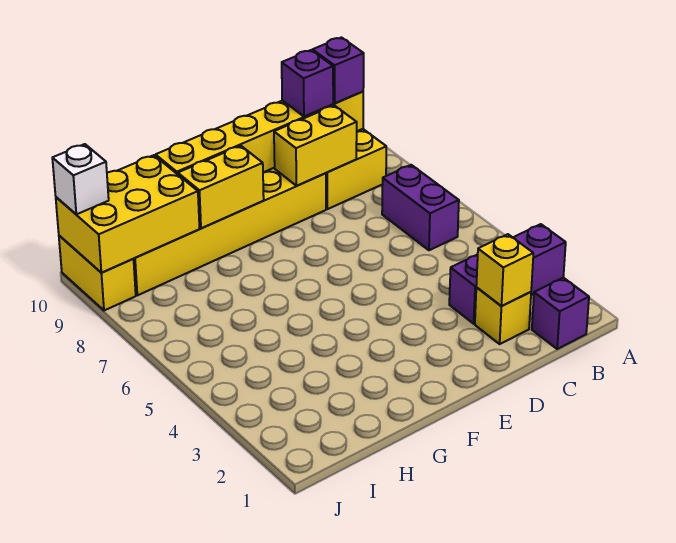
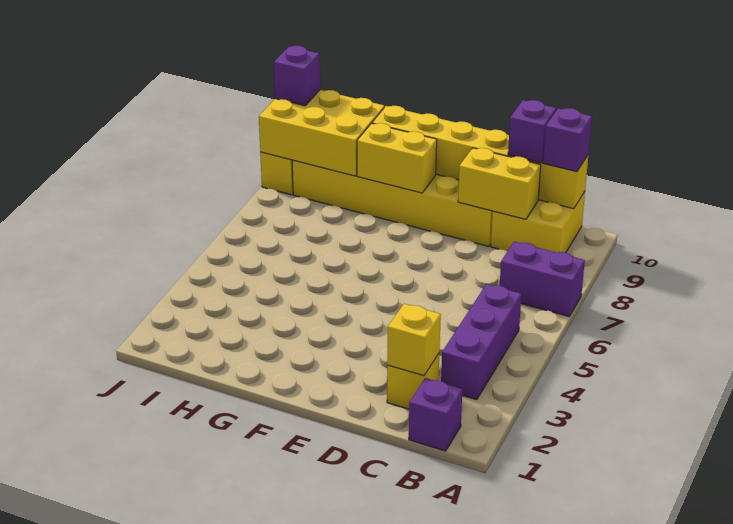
purple brick A3:C3 level 1 -> purple brick B3:B5 level 1
purple brick B6:B7 level 1 -> purple brick A7:B7 level 1
white brick J10 level 3 -> purple brick J10 level 3

